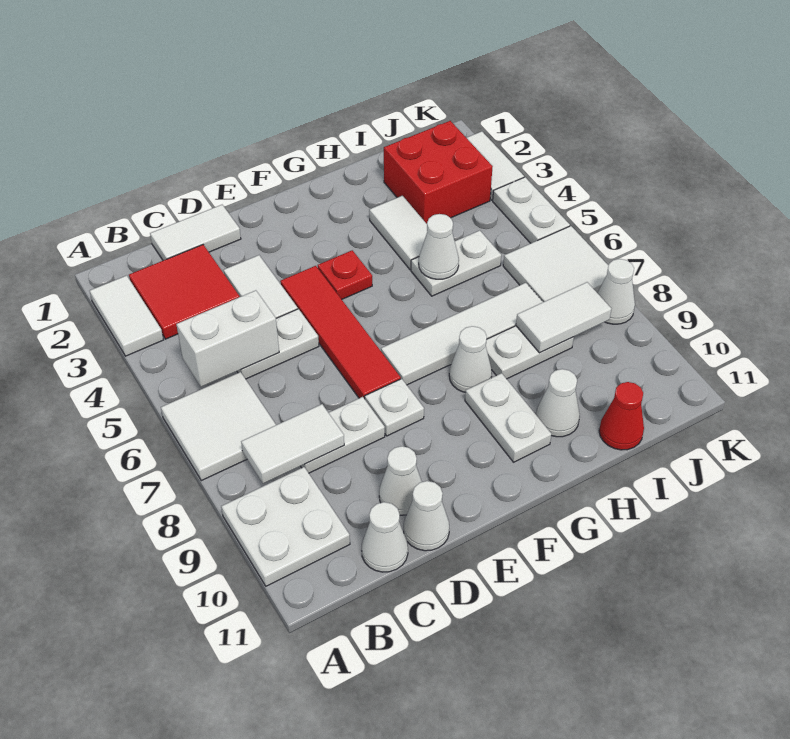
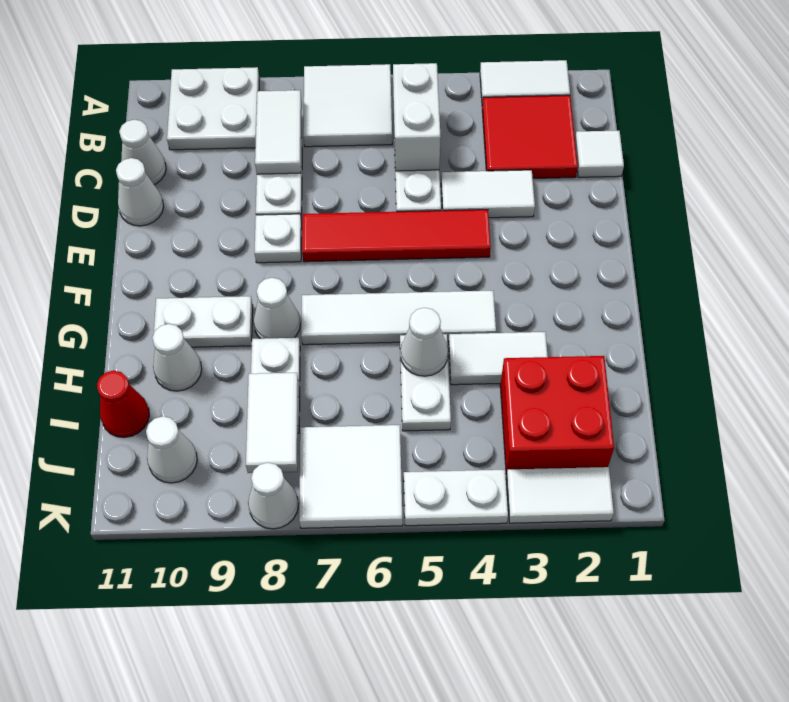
white tile C1:D1 level 1 -> white tile C1 level 1
white cone D10 level 1 -> white cone J10 level 1
red plate F4 level 1 -> none
white tile F7:I7 level 1 -> white tile G4:G7 level 1

